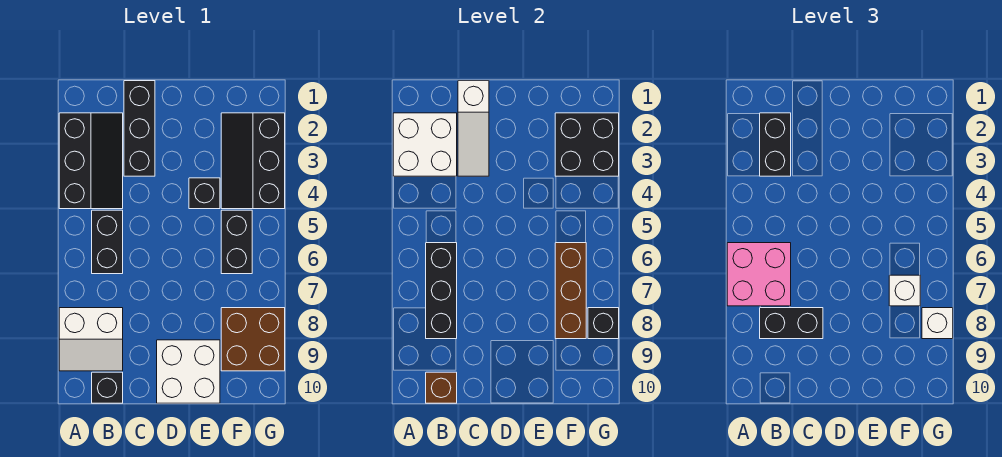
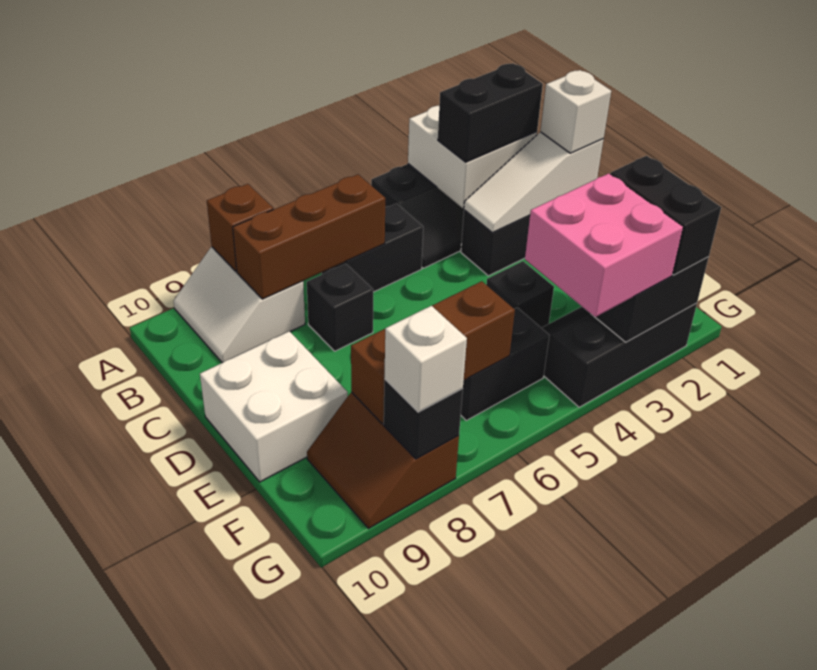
pink brick A6:B7 level 3 -> pink brick F3:G4 level 3
black brick B6:B8 level 2 -> brown brick B6:B8 level 2
black brick B8:C8 level 3 -> black brick F2:G2 level 3
black brick B10 level 1 -> black brick C7 level 1
brown brick B10 level 2 -> brown brick A8 level 2
white brick F7 level 3 -> white brick C1 level 3
brown brick F8:G9 level 1 -> brown slope F8:G9 level 1 top 8

